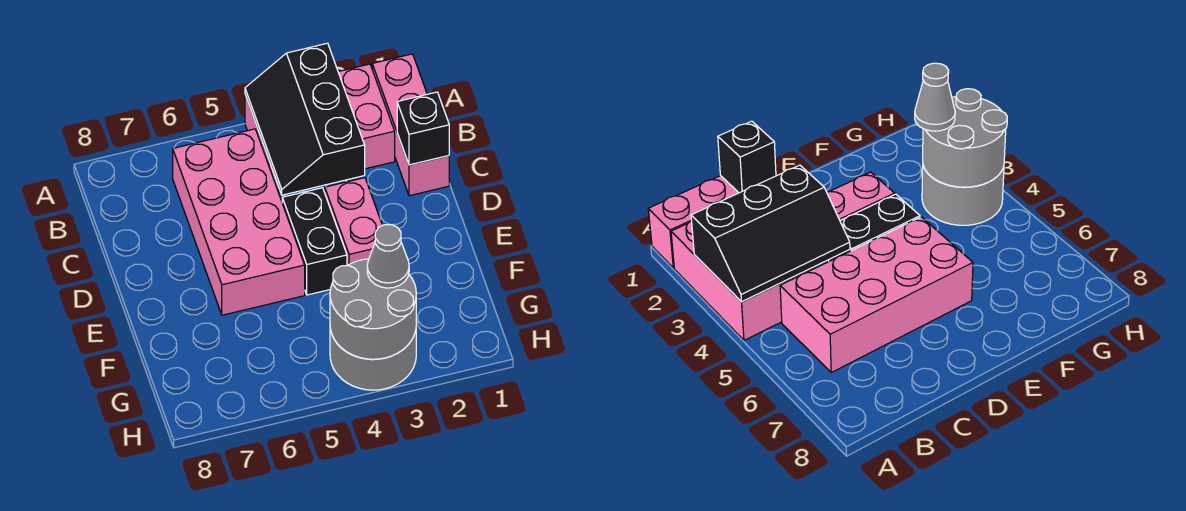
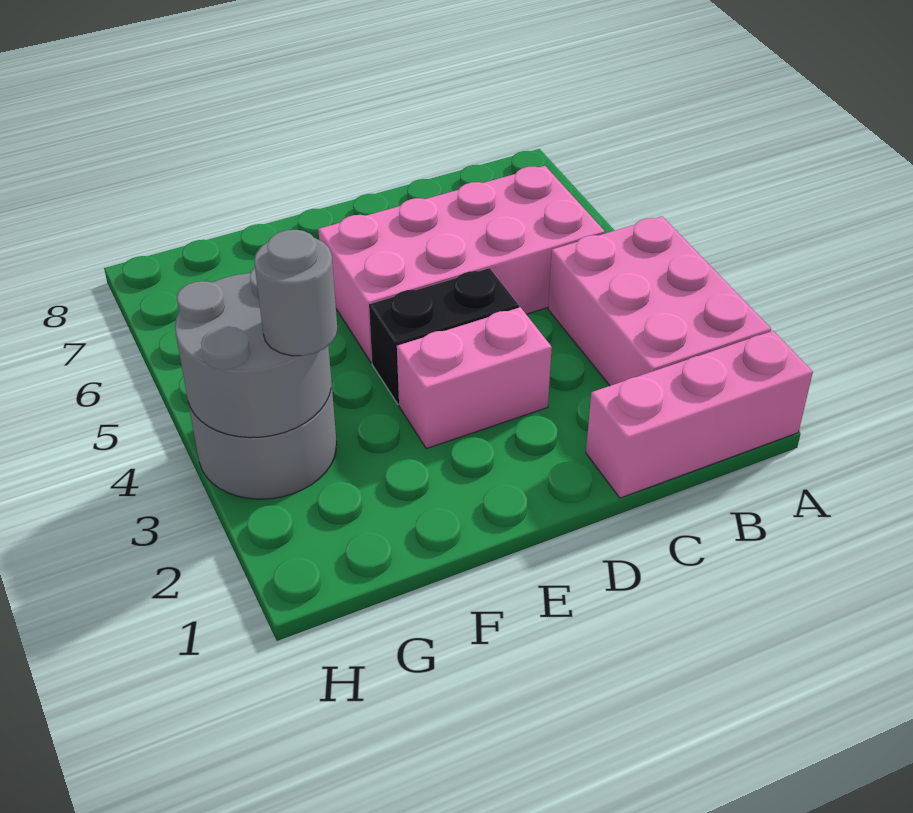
black slope A3:C4 level 2 top 3 -> none
black brick C1 level 2 -> none
grey cone G3 level 3 -> grey round brick G3 level 3

